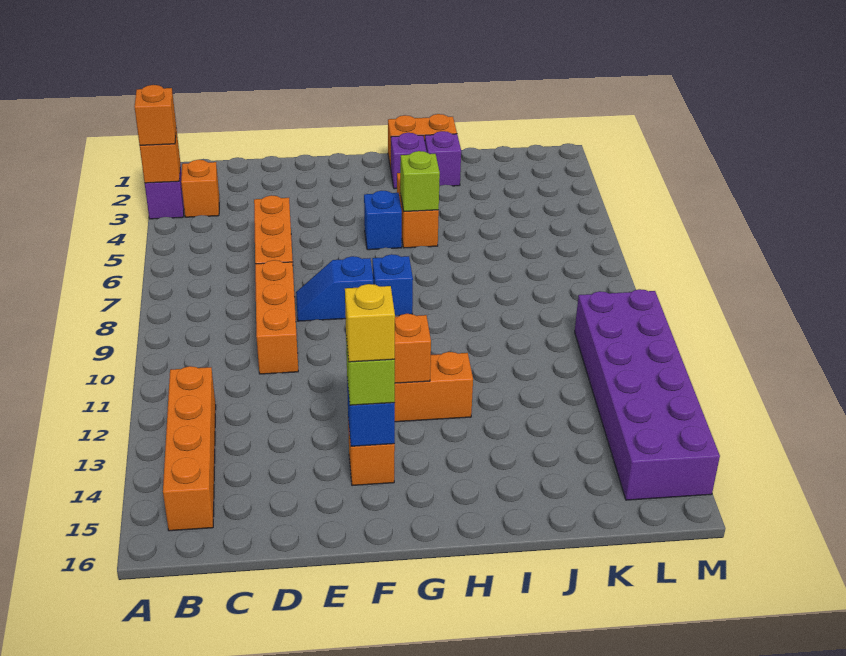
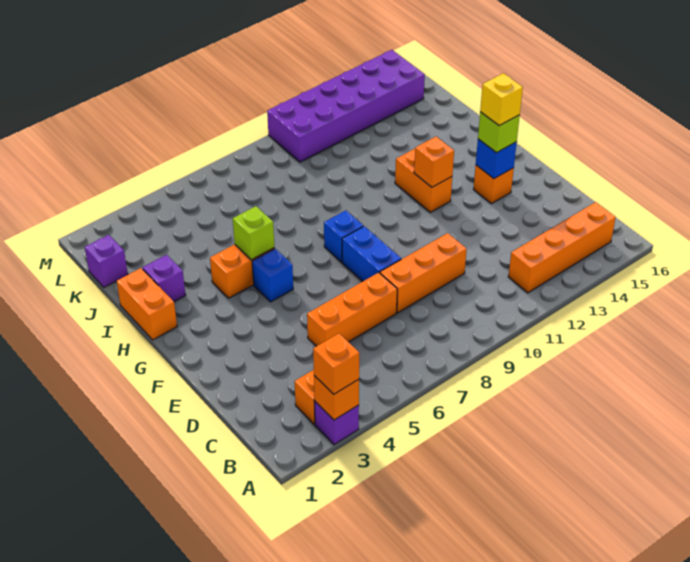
blue slope E8:F8 level 1 top F -> blue brick E8:F8 level 1
purple brick H2 level 1 -> purple brick K1 level 1

